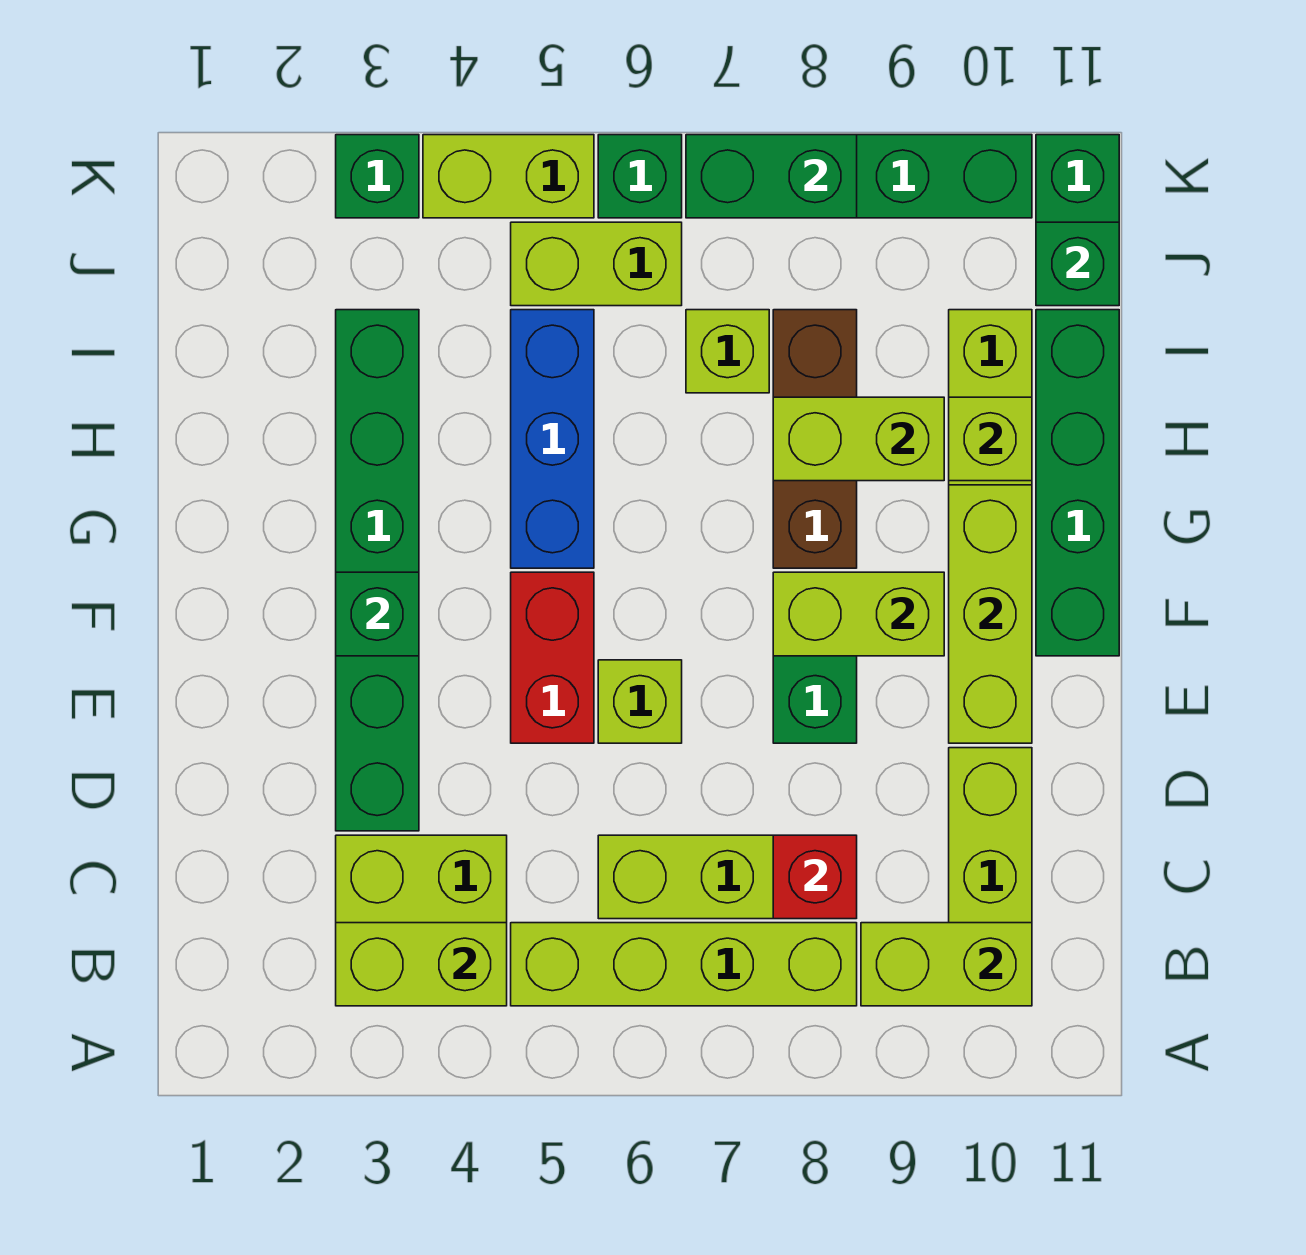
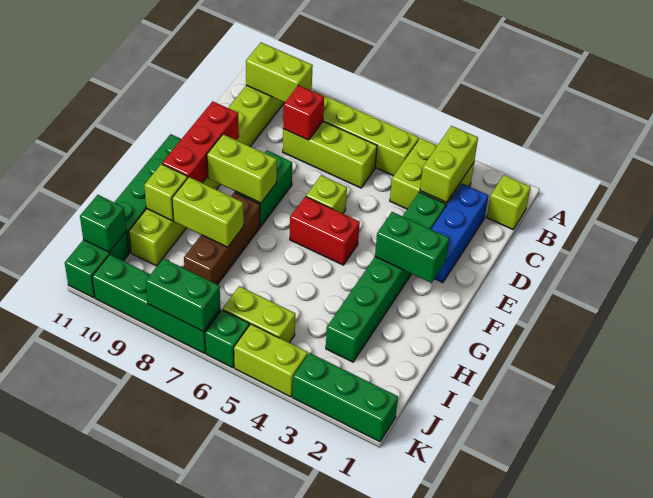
lime brick B3:B4 level 2 -> lime brick B3:C3 level 2
red brick E5:F5 level 1 -> red brick F5:F6 level 1
lime brick E10:G10 level 2 -> red brick E10:G10 level 2
green brick F3 level 2 -> green brick F2:F3 level 2
blue brick G5:I5 level 1 -> blue brick C2:E2 level 1
lime brick I7 level 1 -> lime brick B1 level 1
green brick K3 level 1 -> green brick K1:K3 level 1

